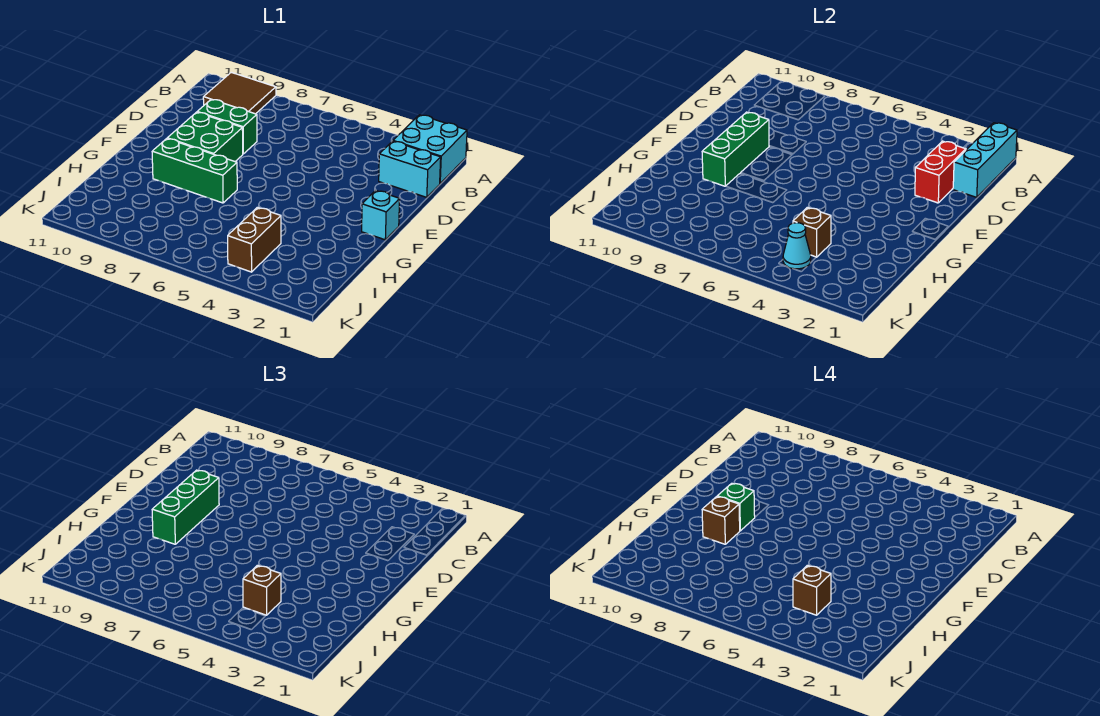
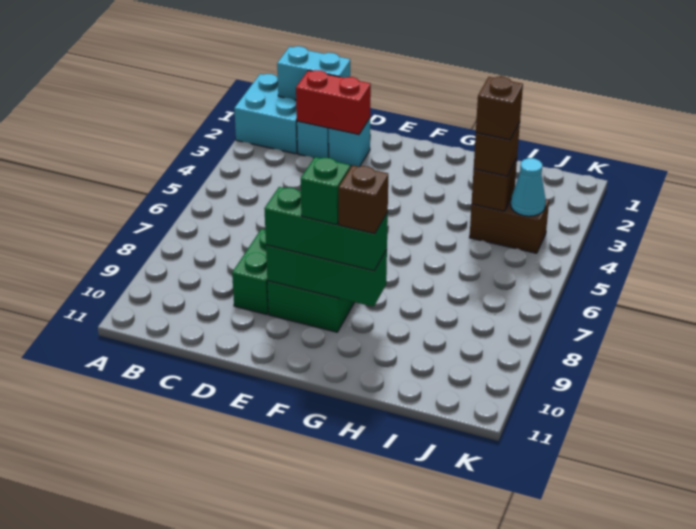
cyan brick A1:C1 level 2 -> cyan brick B1:C1 level 2
brown tile A9:B10 level 1 -> none
cyan brick F1 level 1 -> cyan brick D2 level 1
green brick G7:G9 level 1 -> none

